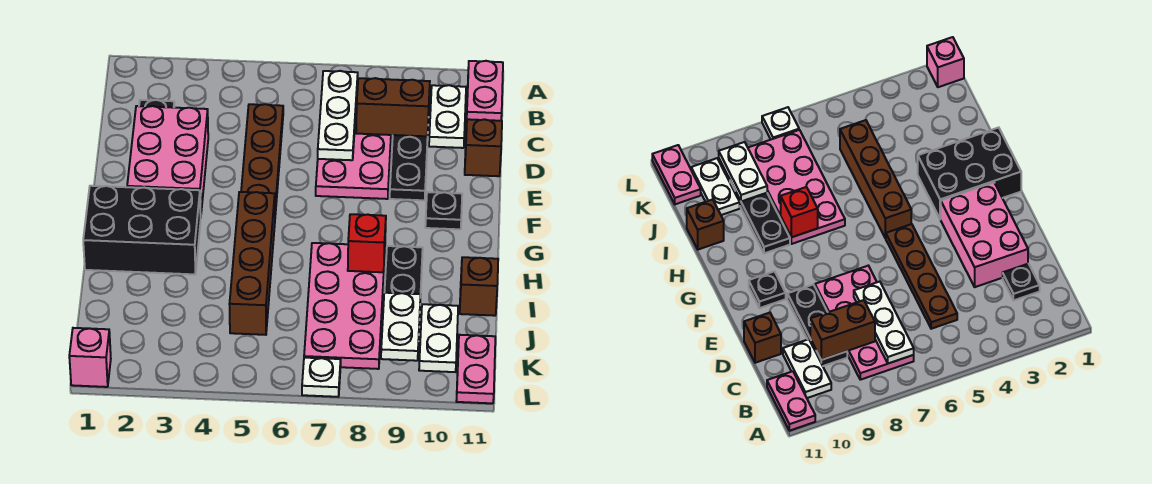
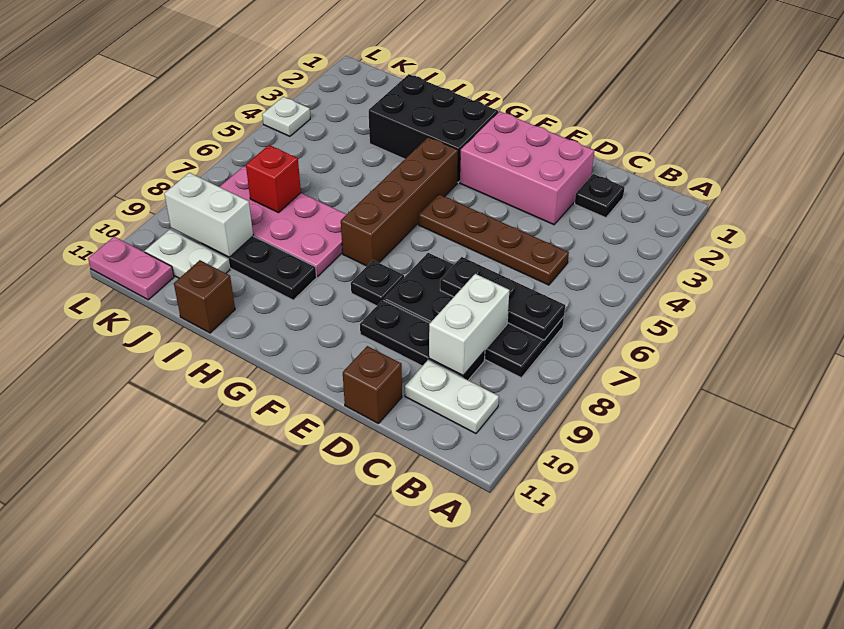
pink plate A11:B11 level 1 -> none
pink plate B7:E8 level 1 -> black plate B7:E8 level 1
white plate B7:D7 level 2 -> black plate B7:D7 level 2
brown brick C8:C9 level 2 -> white brick C8:C9 level 2
black plate F10 level 1 -> black plate F8 level 1
black brick G1:H3 level 1 -> black brick G2:I3 level 1
brown brick G5:J5 level 1 -> brown brick G4:G7 level 1
red brick H8 level 2 -> red brick J7 level 2
white plate J9:K9 level 2 -> white brick J9:K9 level 2
pink brick L1 level 1 -> none
white plate L7 level 1 -> white plate L4 level 1

